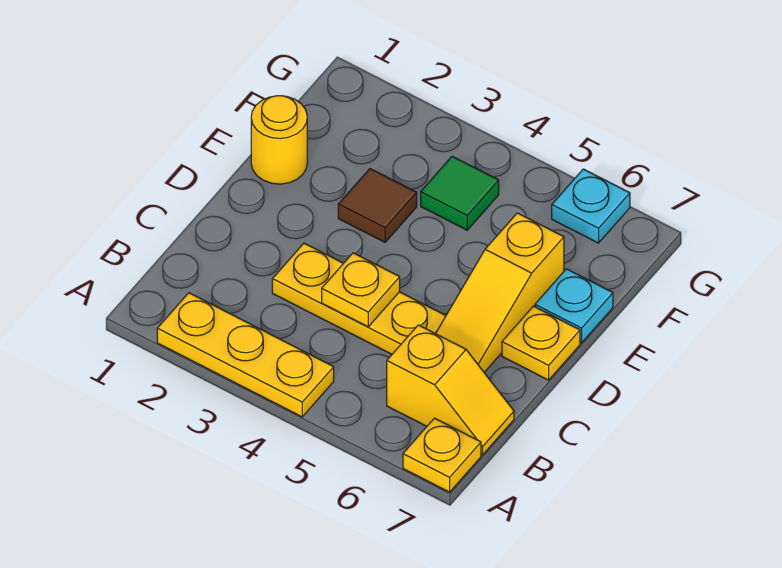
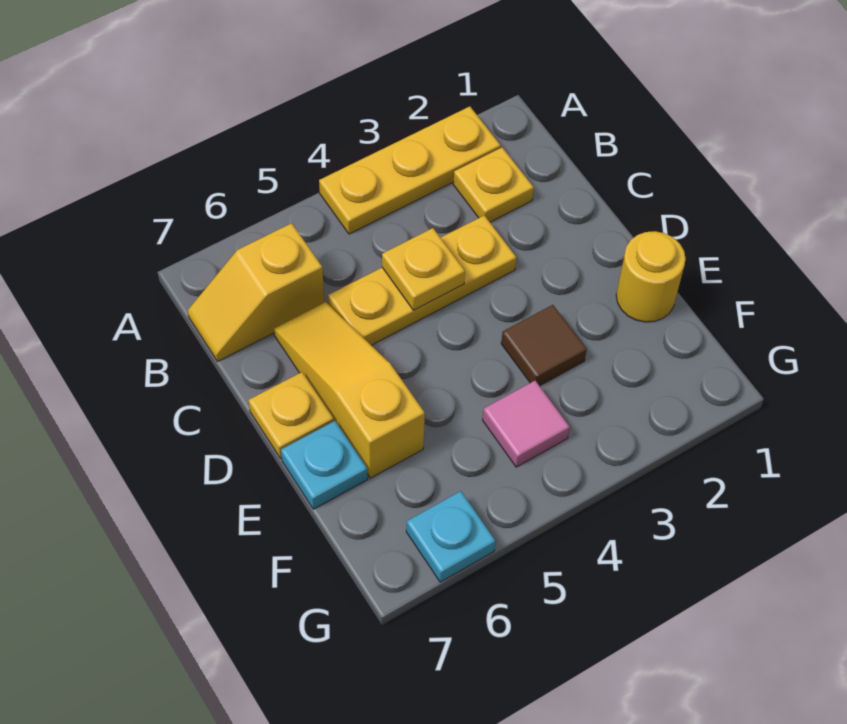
yellow plate A7 level 1 -> yellow plate B2 level 1
green tile F4 level 1 -> pink tile F4 level 1

